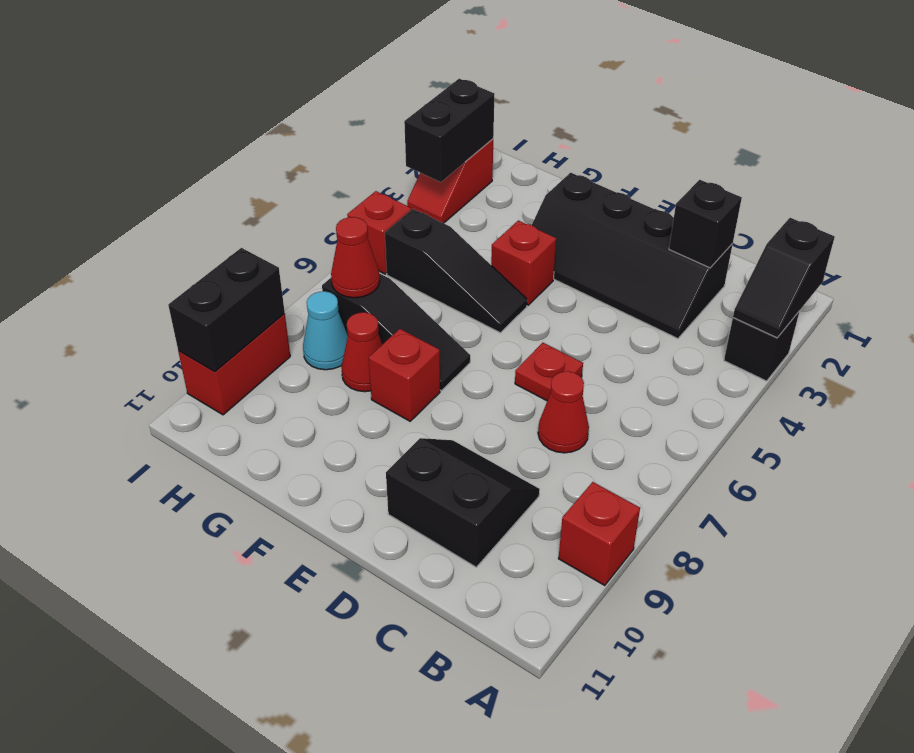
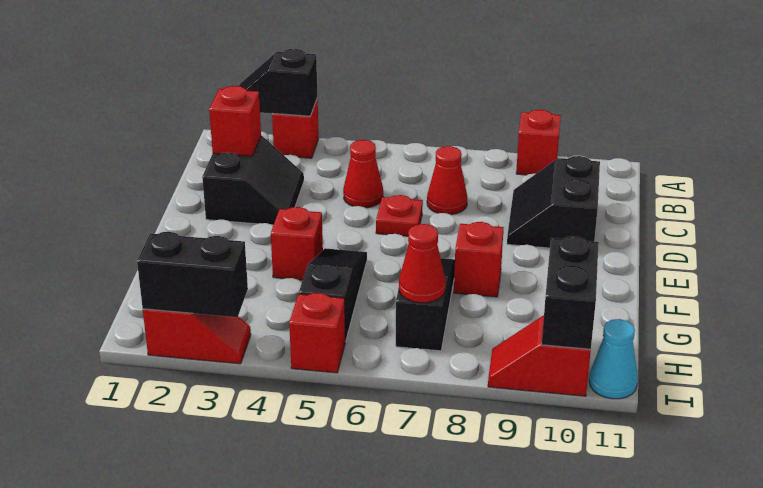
black slope A2:A3 level 2 top 2 -> black slope A2:A3 level 2 top 3
black brick A3 level 1 -> red brick A3 level 1
black slope C2:F3 level 1 top 2 -> black slope C2:D3 level 1 top 2
black brick C2 level 2 -> red brick C2 level 2
red cone G8 level 1 -> red cone C5 level 1
cyan cone H8 level 1 -> cyan cone I11 level 1
red brick I9:I10 level 1 -> red slope I9:I10 level 1 top 10
black brick I9:I10 level 2 -> black brick H10:I10 level 2

